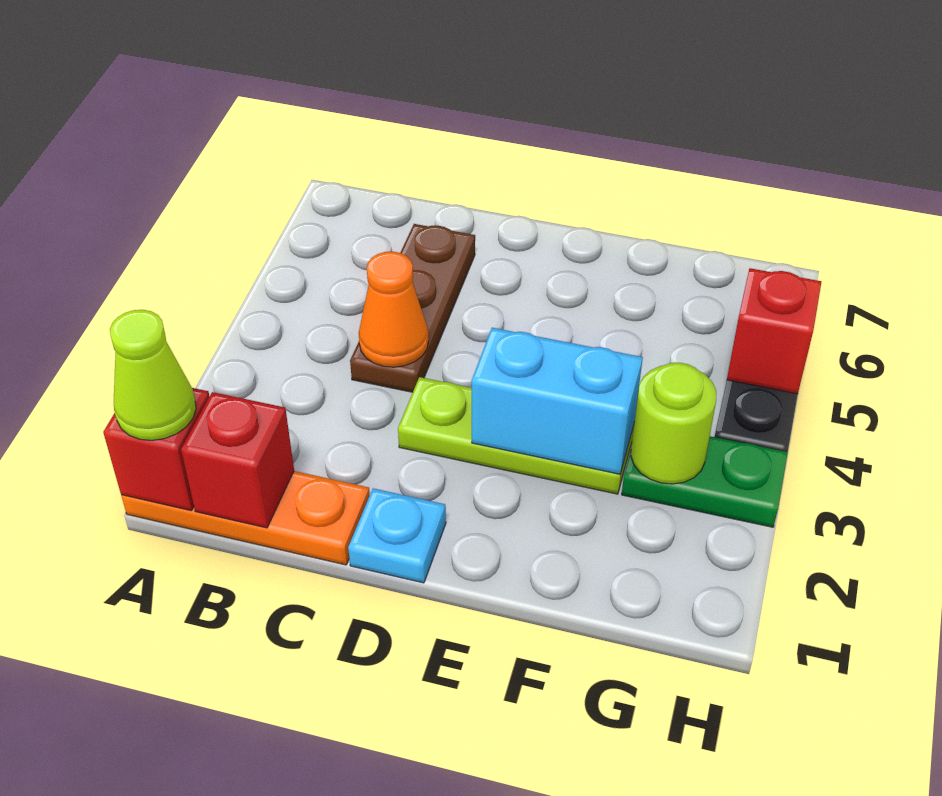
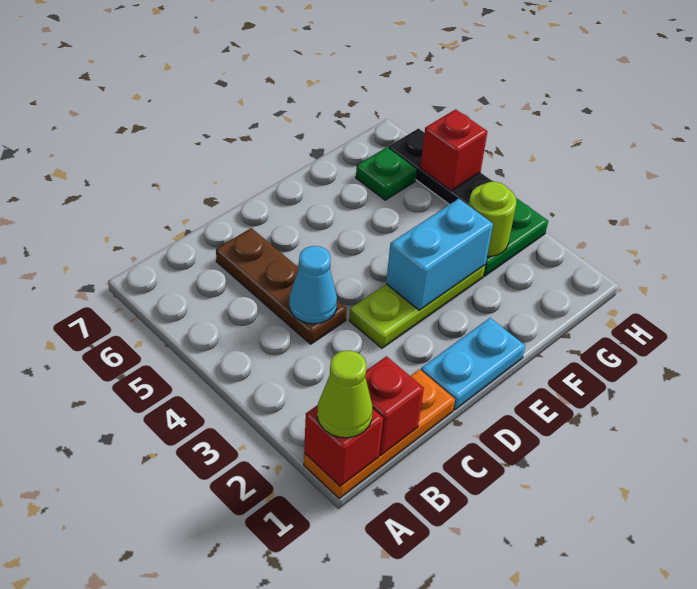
orange cone C4 level 2 -> cyan cone C4 level 2
cyan plate D1 level 1 -> cyan plate D1:E1 level 1
none -> green plate G6 level 1

